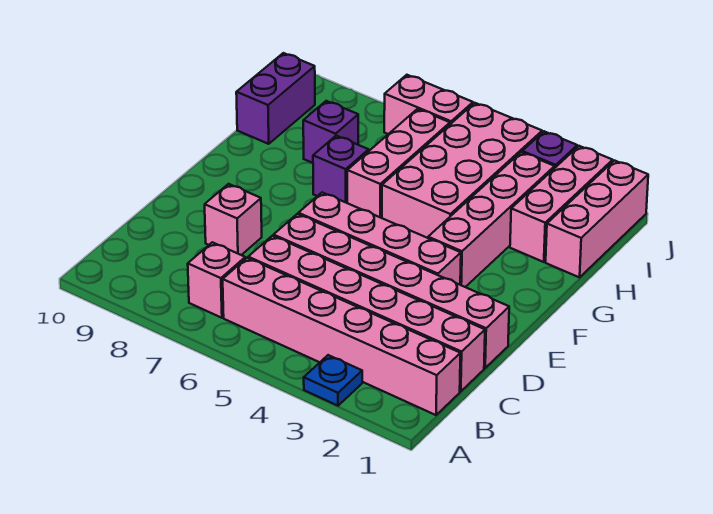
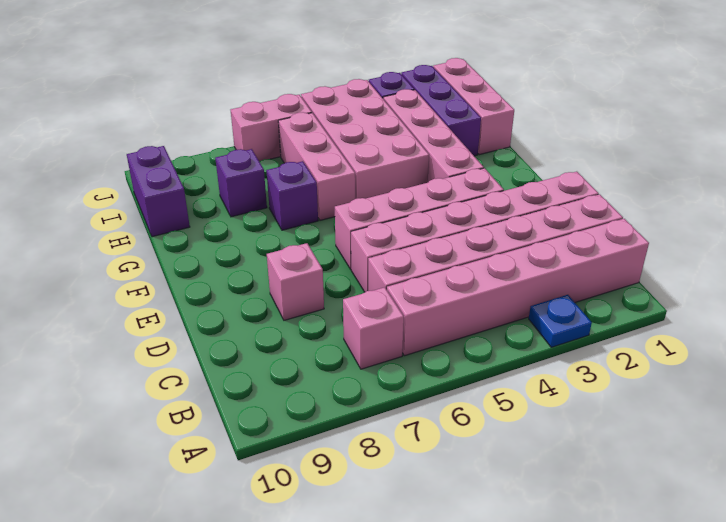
pink brick H2:J2 level 1 -> purple brick H2:J2 level 1

